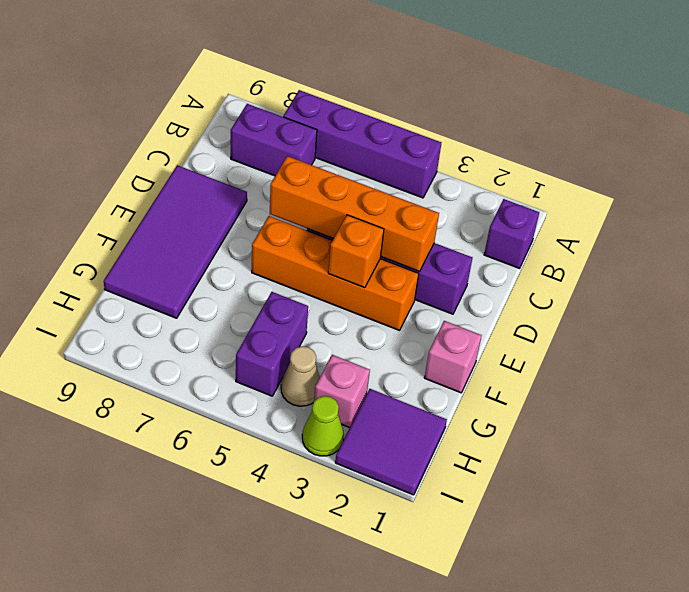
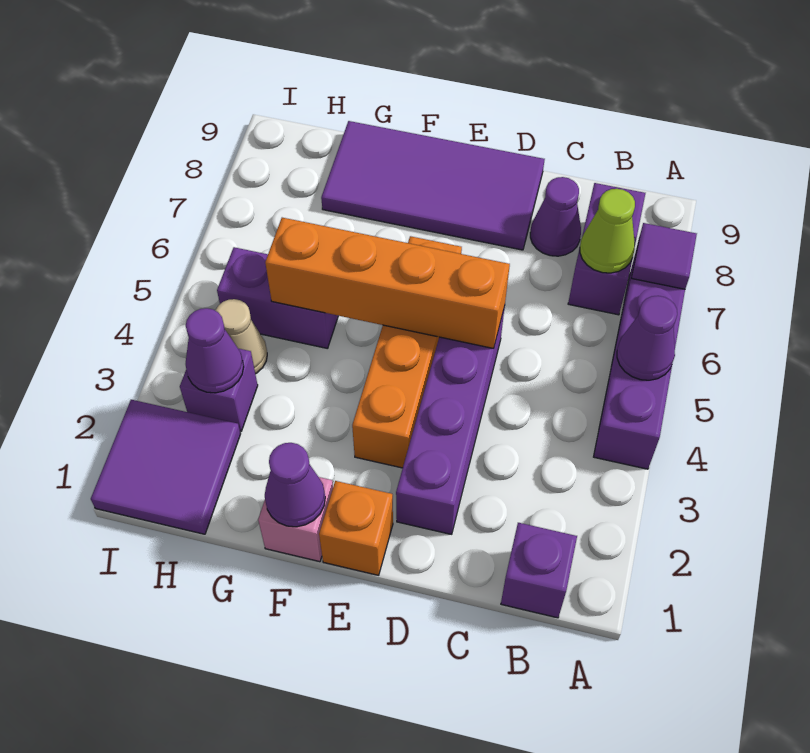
none -> purple cone A5 level 2
none -> purple tile A7 level 2
none -> purple cone C8 level 1
orange brick D3:D6 level 2 -> orange brick D5:G5 level 2
orange brick E4 level 2 -> orange brick E1 level 1
none -> purple cone F1 level 2
pink brick H3 level 1 -> purple brick H3 level 1
none -> purple cone H3 level 2
lime cone I3 level 1 -> lime cone B7 level 2

